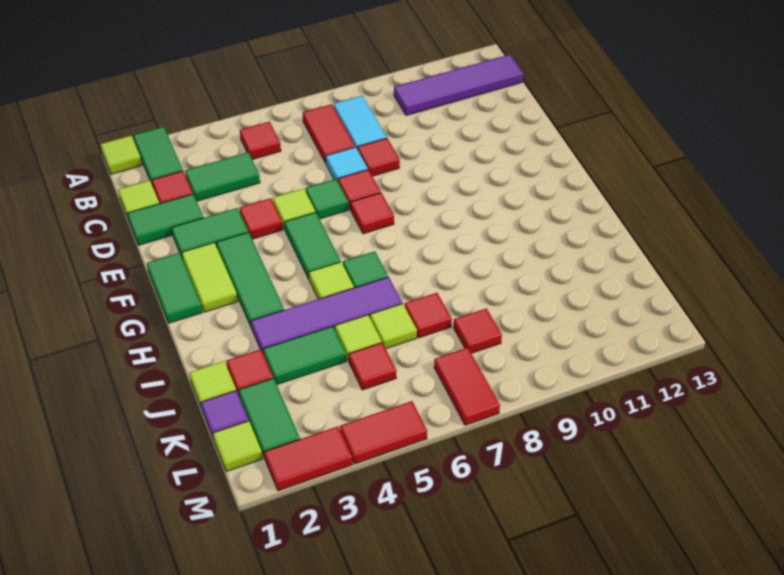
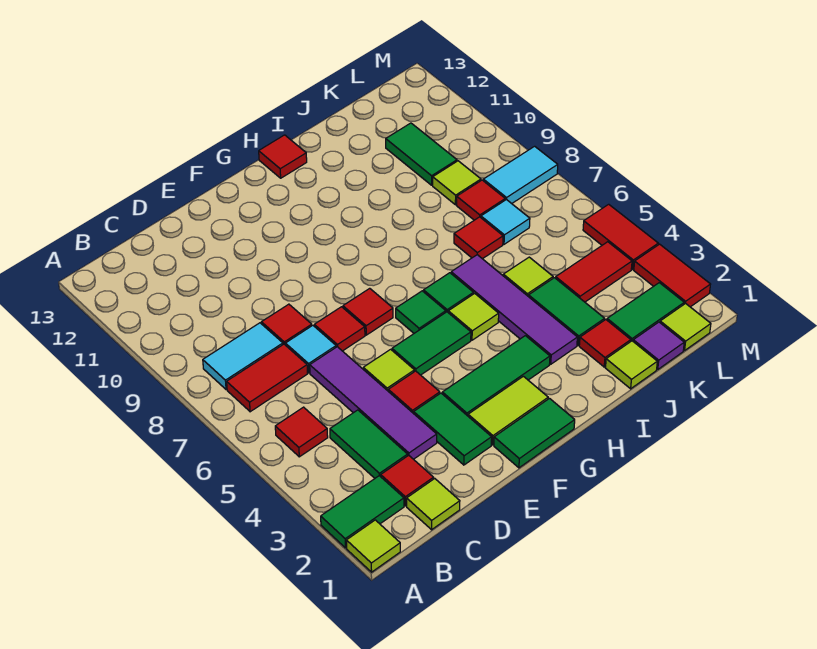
purple tile B10:B13 level 1 -> purple tile D3:D6 level 1
green tile D1:D2 level 1 -> green tile K10:K11 level 1
green tile E6 level 1 -> green tile G6 level 1
lime tile J6 level 1 -> lime tile K9 level 1
red tile K5 level 1 -> red tile H13 level 1
none -> cyan tile K7 level 1
red tile L7:M7 level 1 -> red tile K4:L4 level 1
none -> cyan tile L8:M8 level 1

